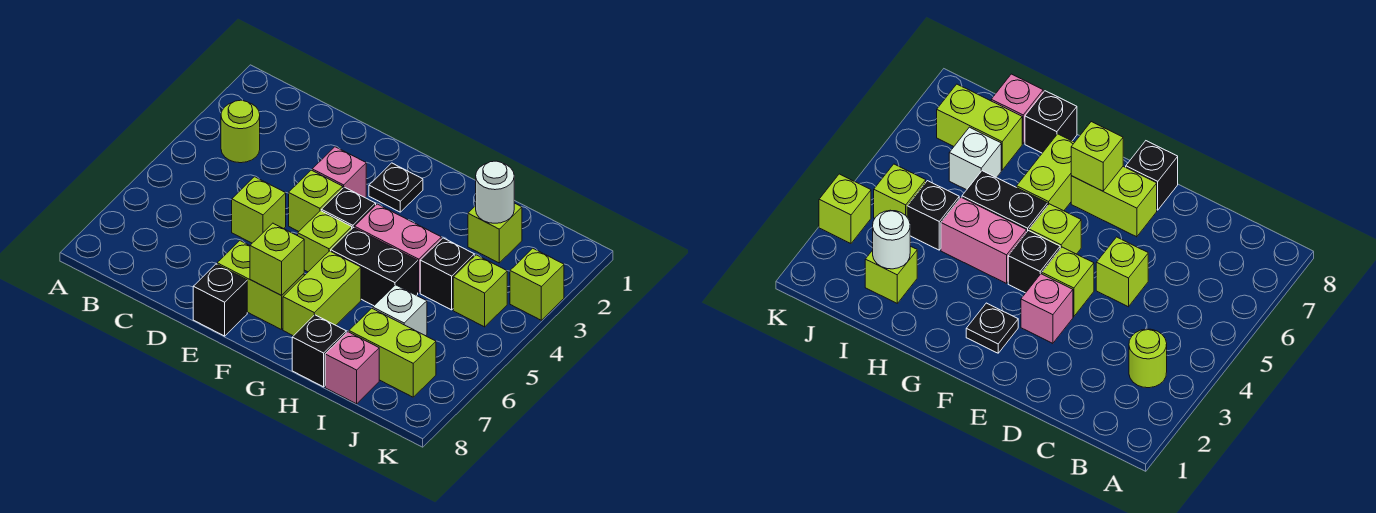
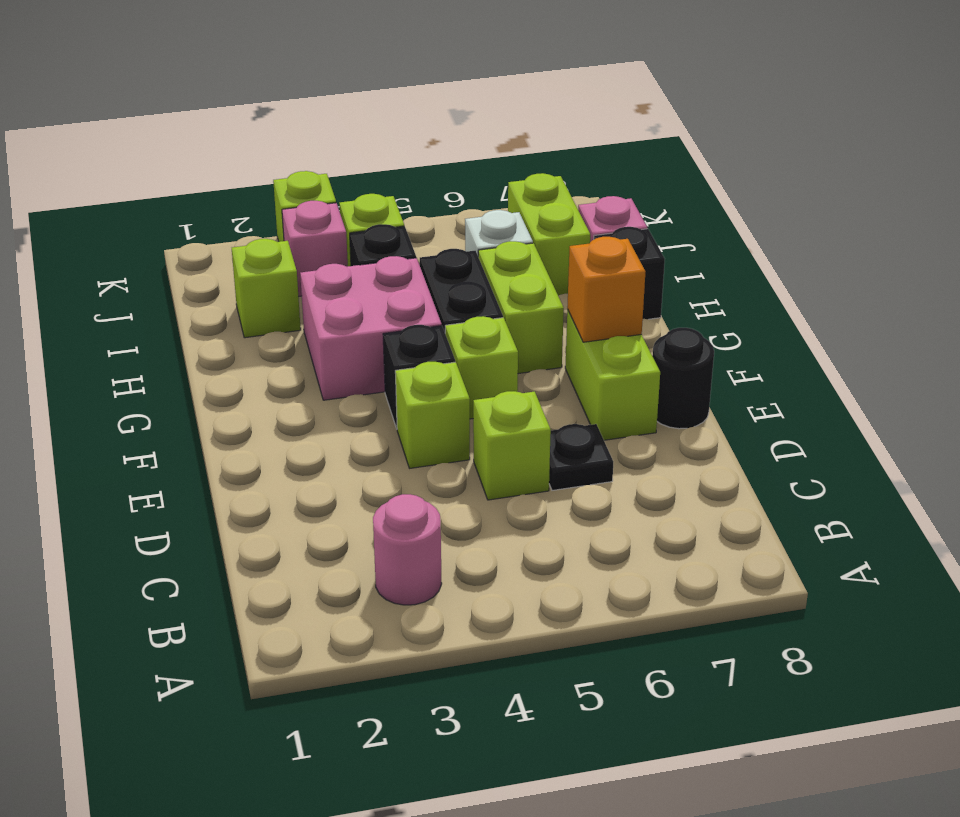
lime round brick B3 level 1 -> pink round brick B3 level 1
pink brick E3 level 1 -> pink brick J3 level 1
black brick E8 level 1 -> black round brick E8 level 1
black plate F2 level 1 -> black plate D6 level 1
lime brick F7 level 2 -> orange brick F7 level 2
pink brick G4:H4 level 1 -> pink brick G3:H4 level 1
lime brick G6:G7 level 1 -> lime brick G6:H6 level 1
white round brick I2 level 2 -> none

